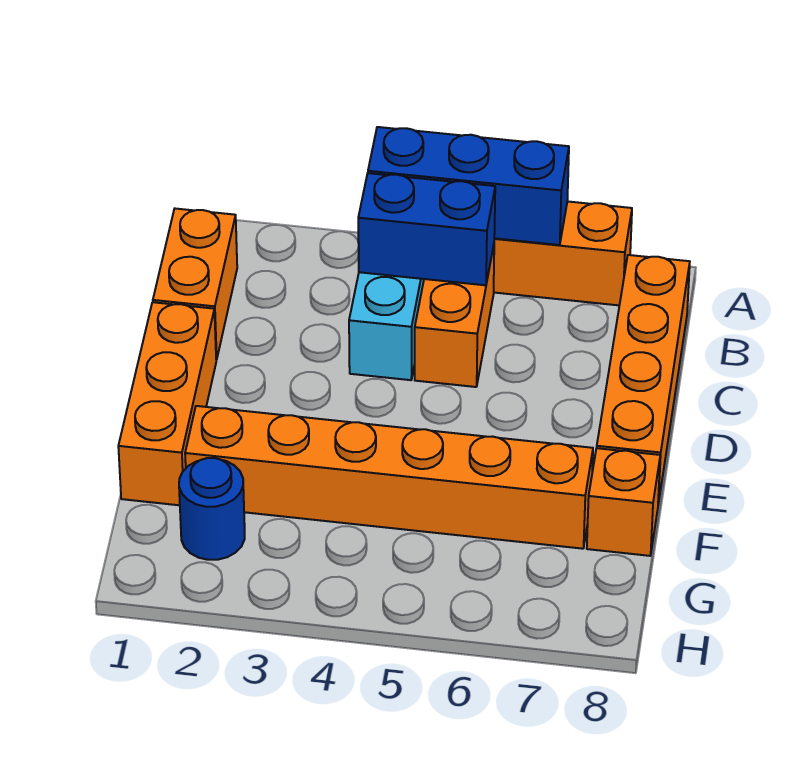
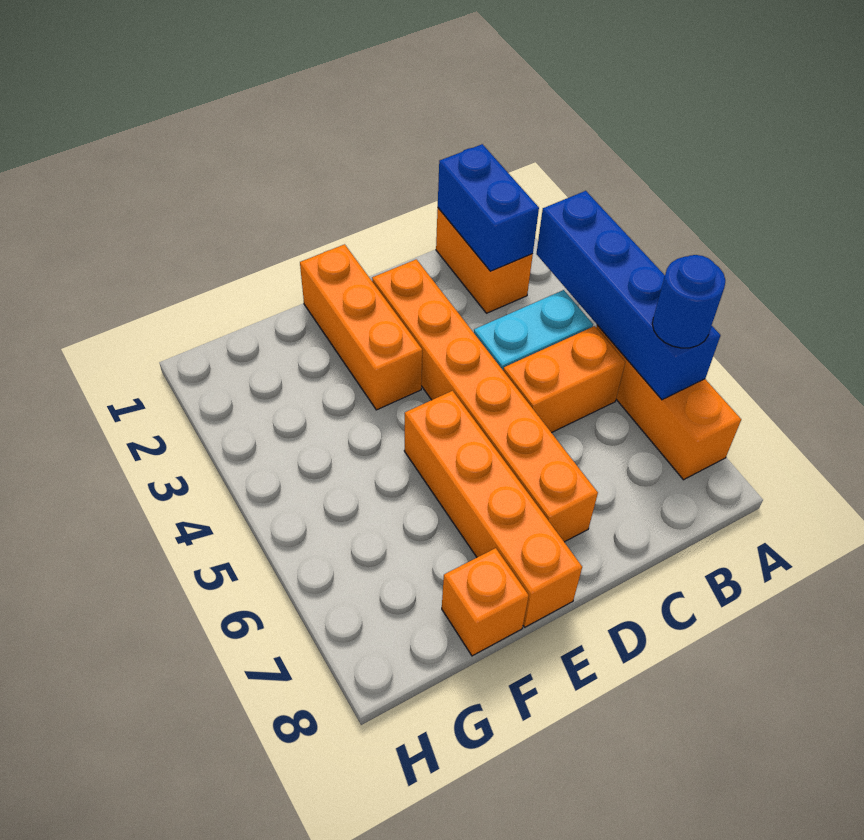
blue brick A4:A6 level 2 -> blue brick A3:A6 level 2
orange brick B1:C1 level 1 -> orange brick B1:B2 level 1
blue brick B4:B5 level 2 -> blue brick B1:B2 level 2
orange brick B8:E8 level 1 -> orange brick E5:E8 level 1
orange brick D1:F1 level 1 -> orange brick E1:E3 level 1
orange brick F2:F7 level 1 -> orange brick D2:D7 level 1
blue round brick G2 level 1 -> blue round brick A6 level 3

